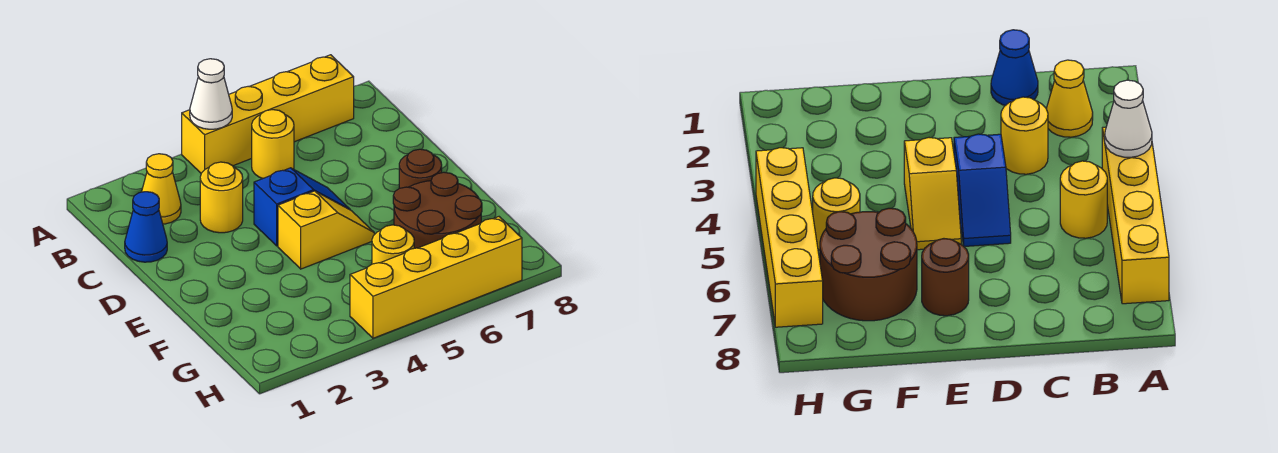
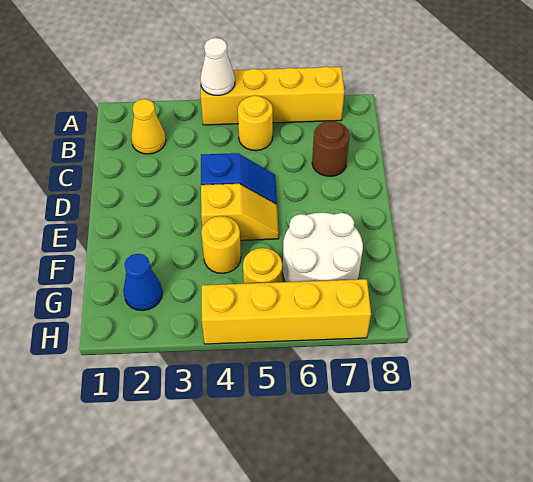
blue cone C1 level 1 -> blue cone G2 level 1
yellow round brick C3 level 1 -> yellow round brick F4 level 1
brown round brick E7 level 1 -> brown round brick C7 level 1
brown round brick F6:G7 level 1 -> white round brick F6:G7 level 1

